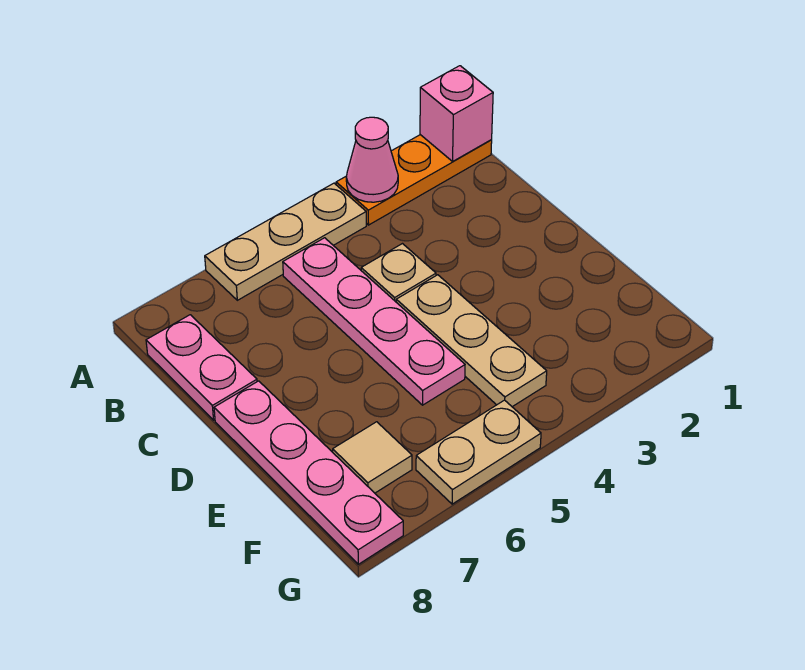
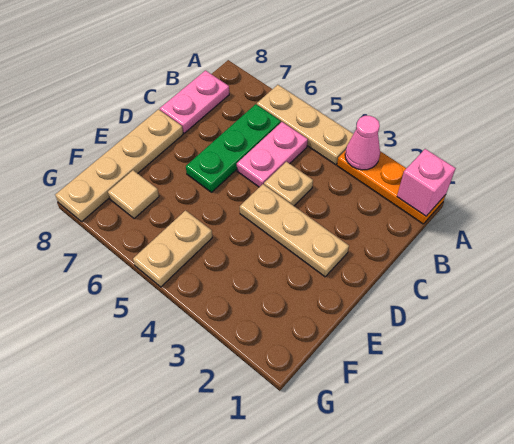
pink plate B5:E5 level 1 -> pink plate B5:C5 level 1
none -> green plate B6:D6 level 1
tan plate D4:F4 level 1 -> tan plate D2:D4 level 1
pink plate D8:G8 level 1 -> tan plate D8:G8 level 1
tan plate G5:G6 level 1 -> tan plate F5:G5 level 1

